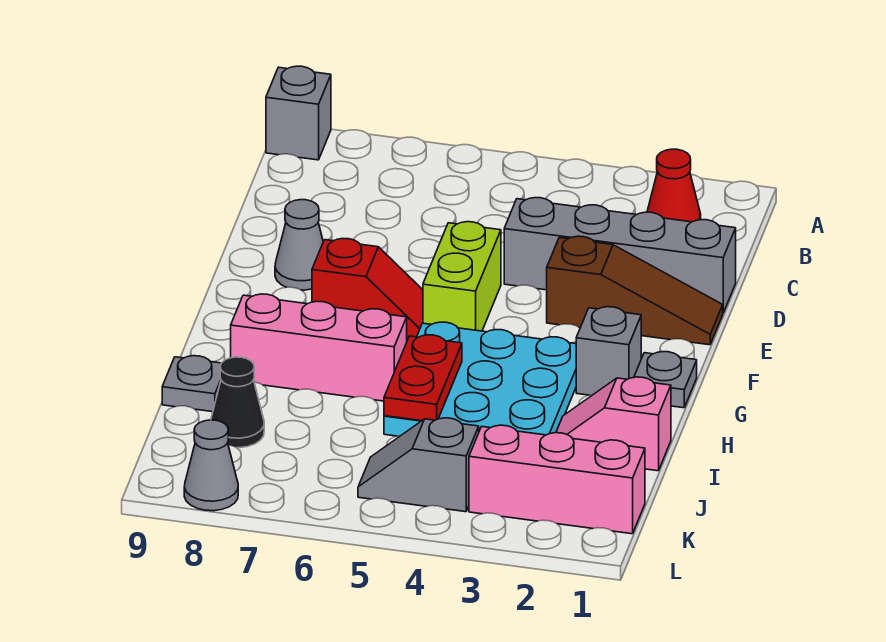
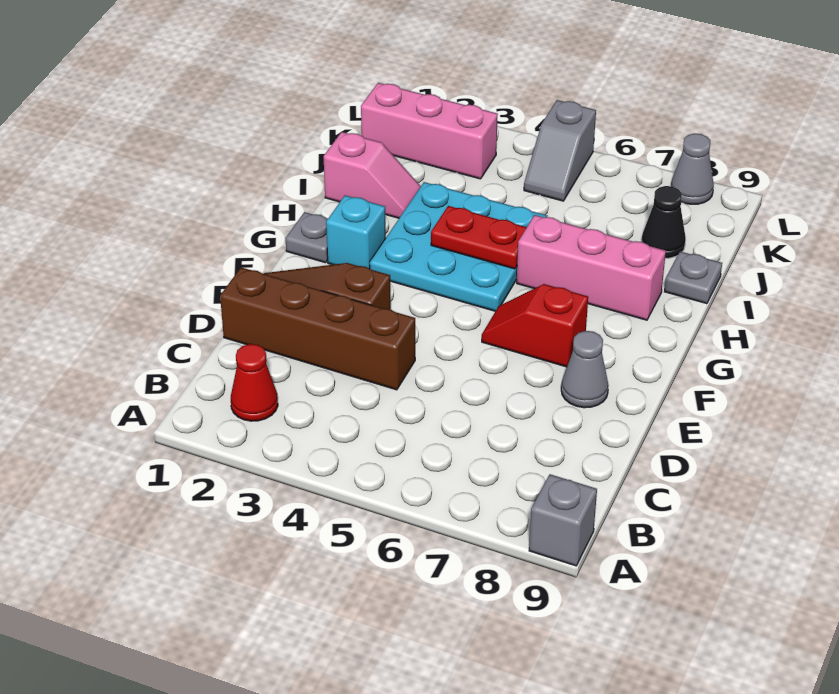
grey brick D1:D4 level 1 -> brown brick D1:D4 level 1
lime brick E5:F5 level 1 -> none
grey brick G2 level 1 -> cyan brick G2 level 1
red plate H5:I5 level 2 -> red plate H4:H5 level 2
grey slope K4:K5 level 1 top 4 -> grey slope K5:L5 level 1 top L

